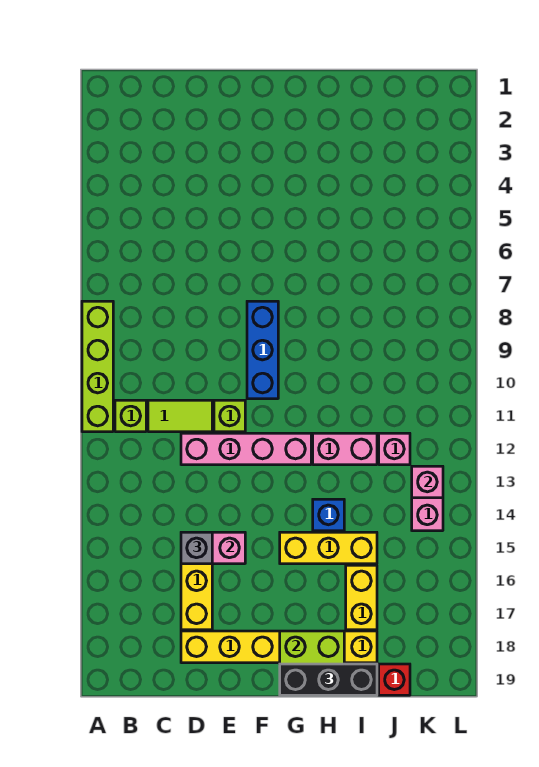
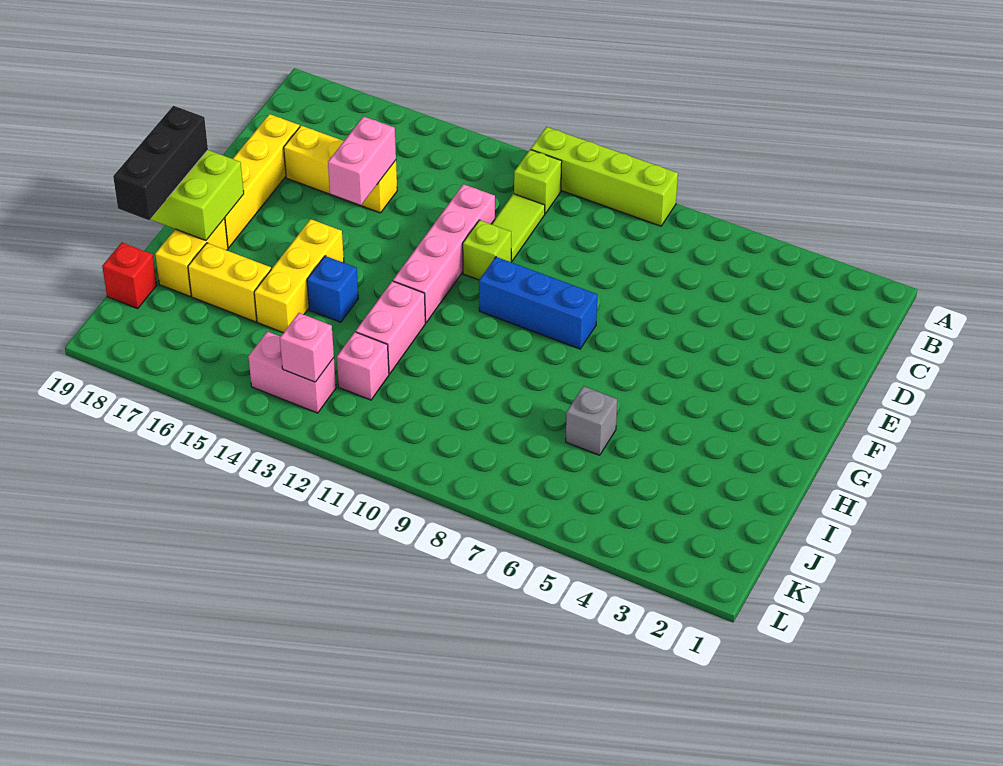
grey brick D15 level 3 -> grey brick I6 level 1

